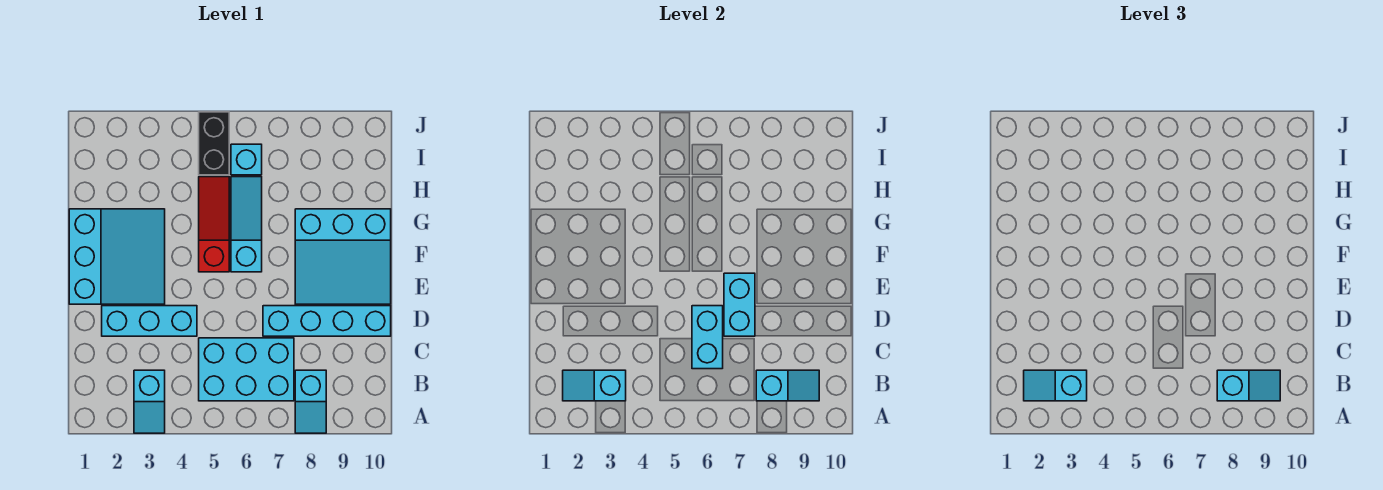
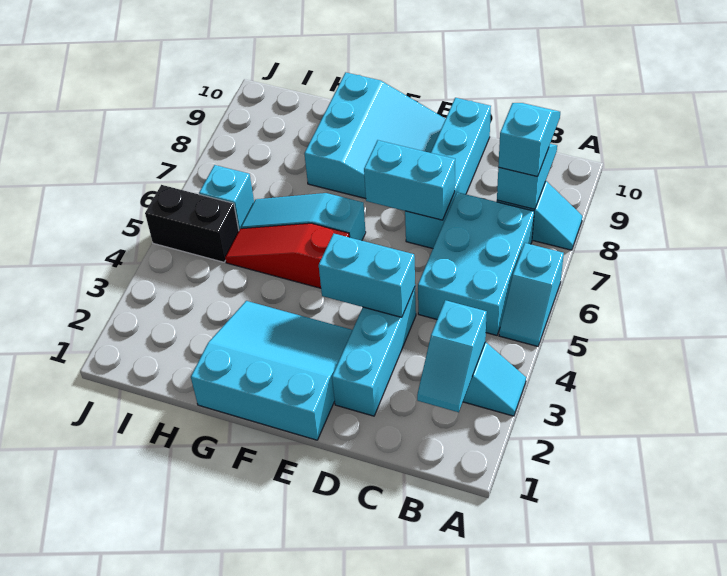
cyan slope B2:B3 level 3 top 3 -> cyan slope A5:A6 level 1 top 6
cyan brick C6:D6 level 2 -> cyan brick D4:E4 level 2

